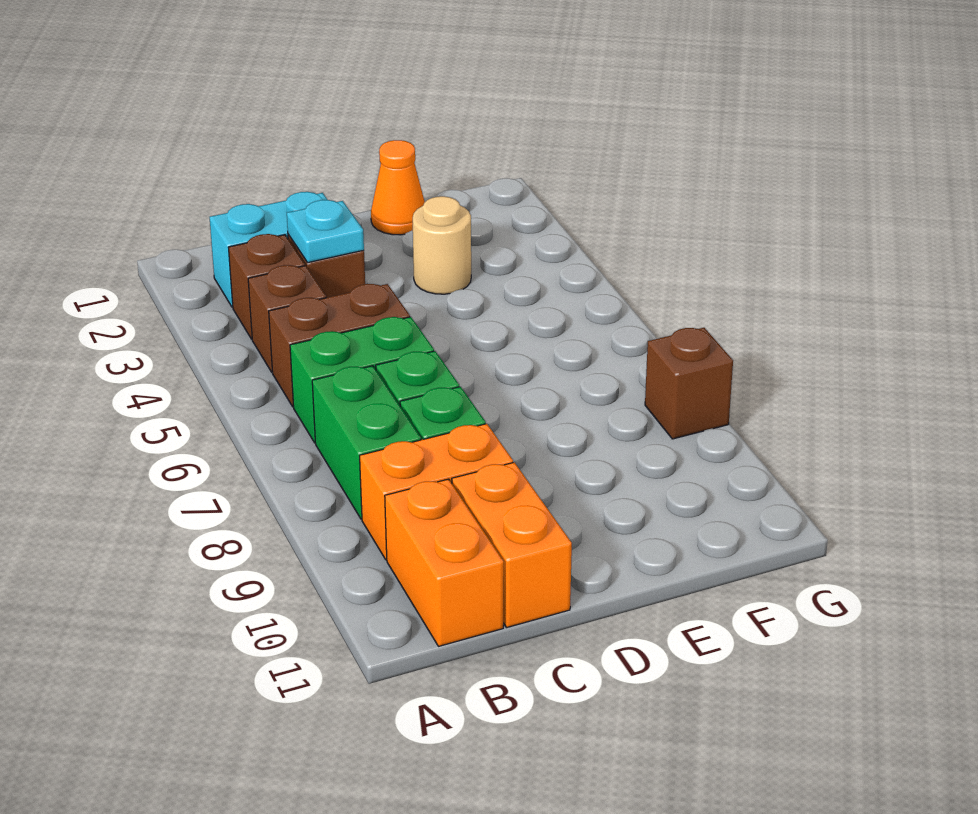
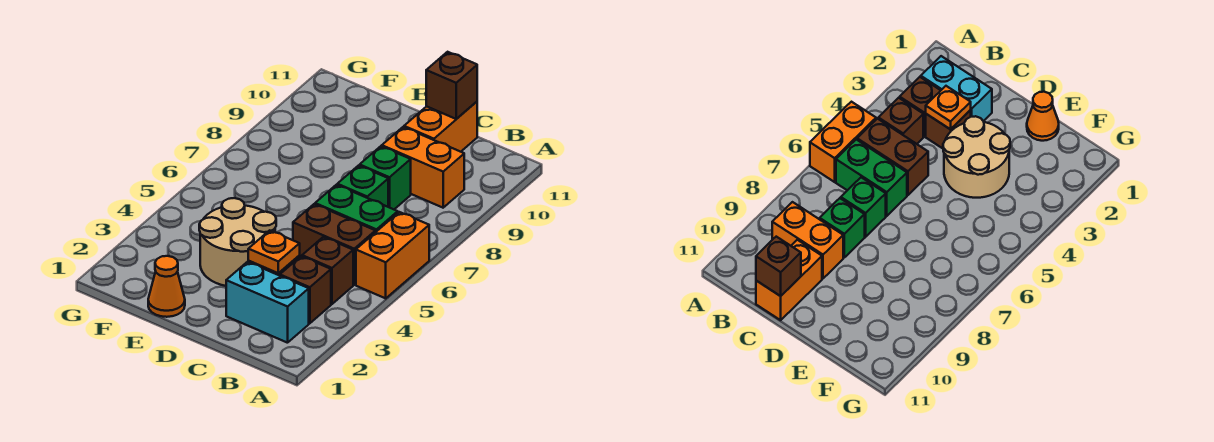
green brick B7:B8 level 1 -> none
orange brick B10:B11 level 1 -> orange brick A5:A6 level 1
cyan plate C3 level 2 -> orange plate C3 level 2
tan round brick E3 level 1 -> tan round brick D3:E4 level 1
brown brick G8 level 1 -> brown brick C11 level 2

